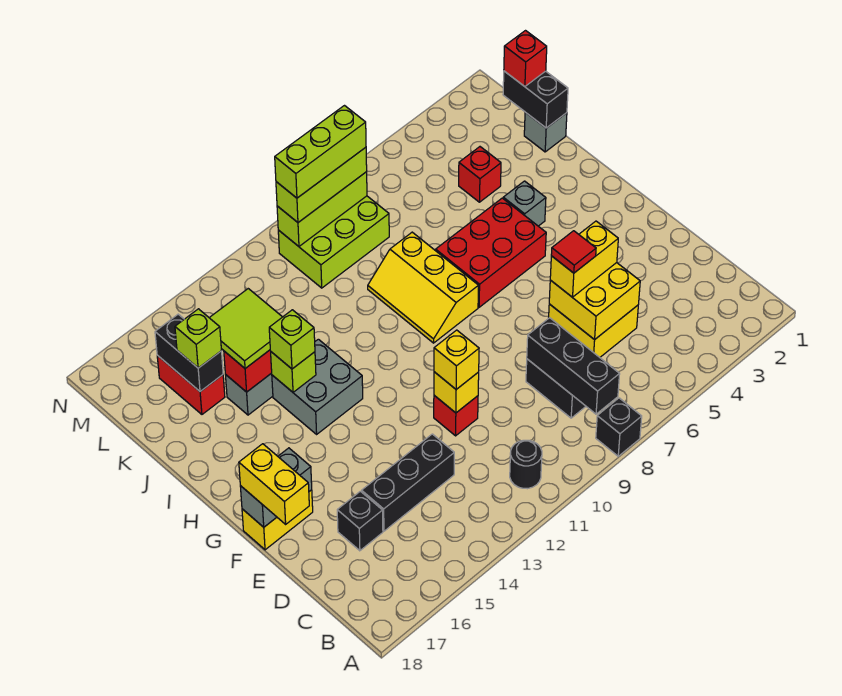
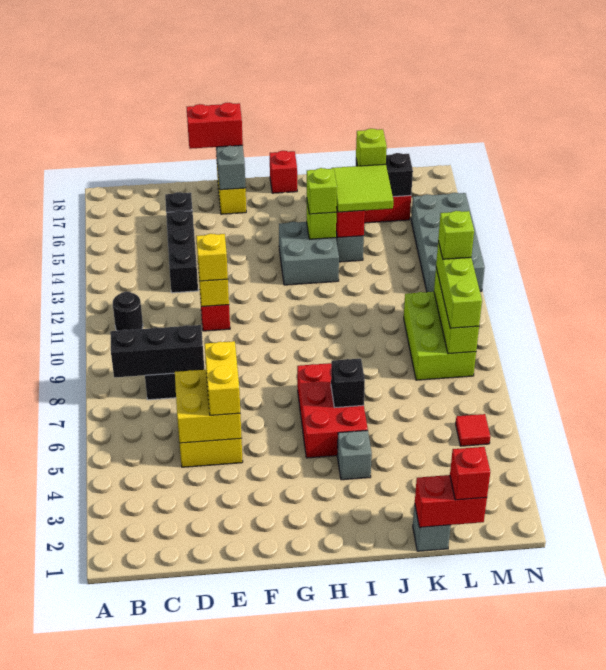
black brick A8 level 1 -> black brick I6 level 2
red tile E6 level 4 -> red tile M5 level 1
yellow brick E18:F18 level 3 -> red brick E18:F18 level 3
yellow slope H8:J9 level 1 top 8 -> none
black brick K1:L1 level 2 -> red brick K1:L1 level 2
red brick K4 level 1 -> red brick H18 level 1
lime brick M8:M10 level 4 -> lime brick M10 level 4
none -> grey brick M12:N15 level 1

